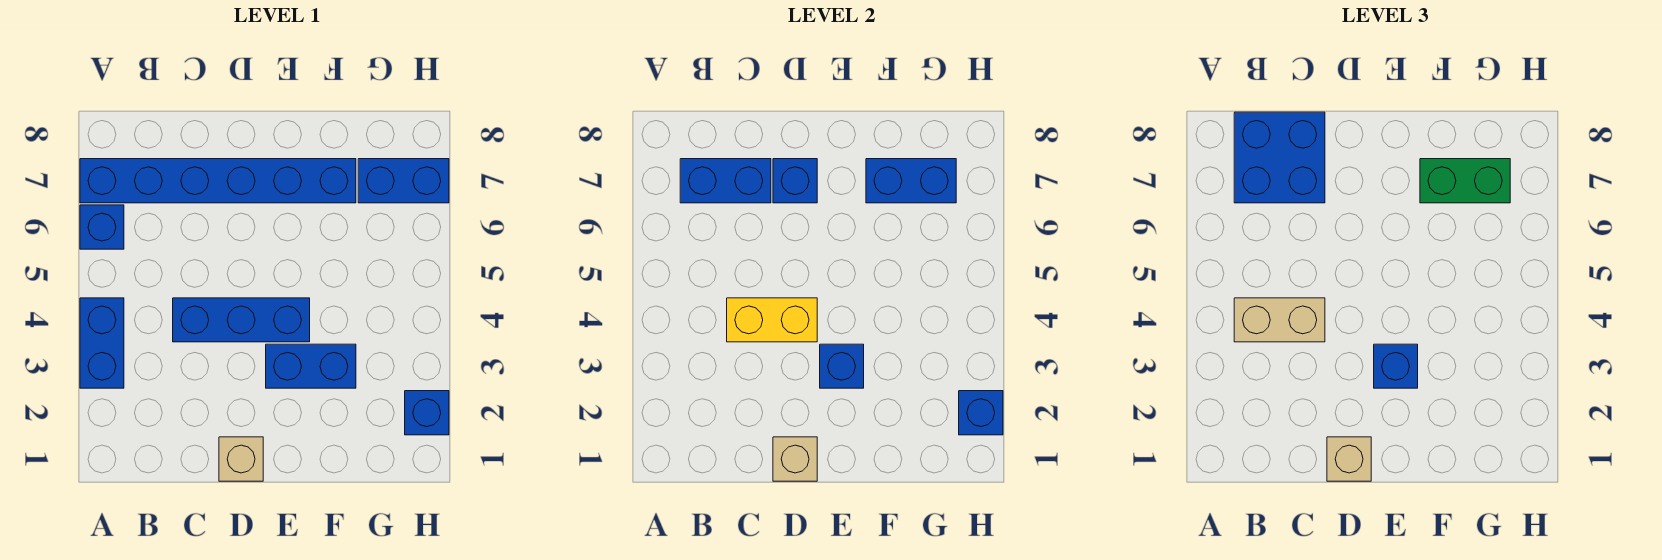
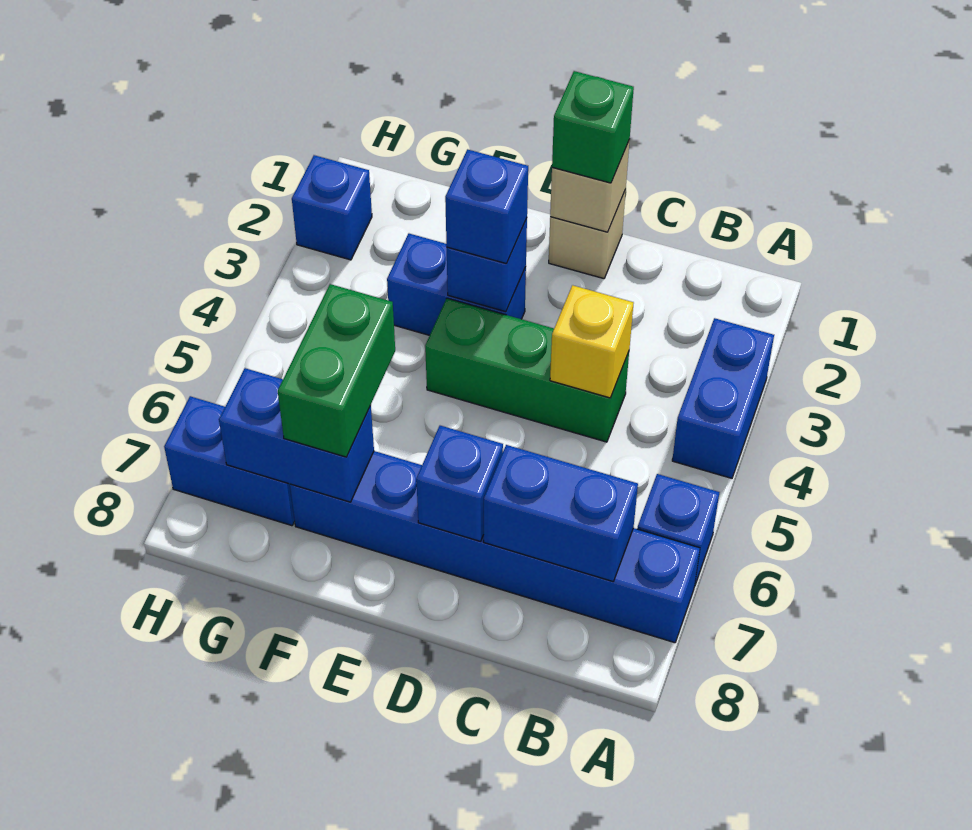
tan brick B4:C4 level 3 -> none
blue brick B7:C8 level 3 -> none
blue brick C4:E4 level 1 -> green brick C4:E4 level 1
yellow brick C4:D4 level 2 -> yellow brick C4 level 2
tan brick D1 level 3 -> green brick D1 level 3
green brick F7:G7 level 3 -> green brick F6:F7 level 3
blue brick H2 level 2 -> none

